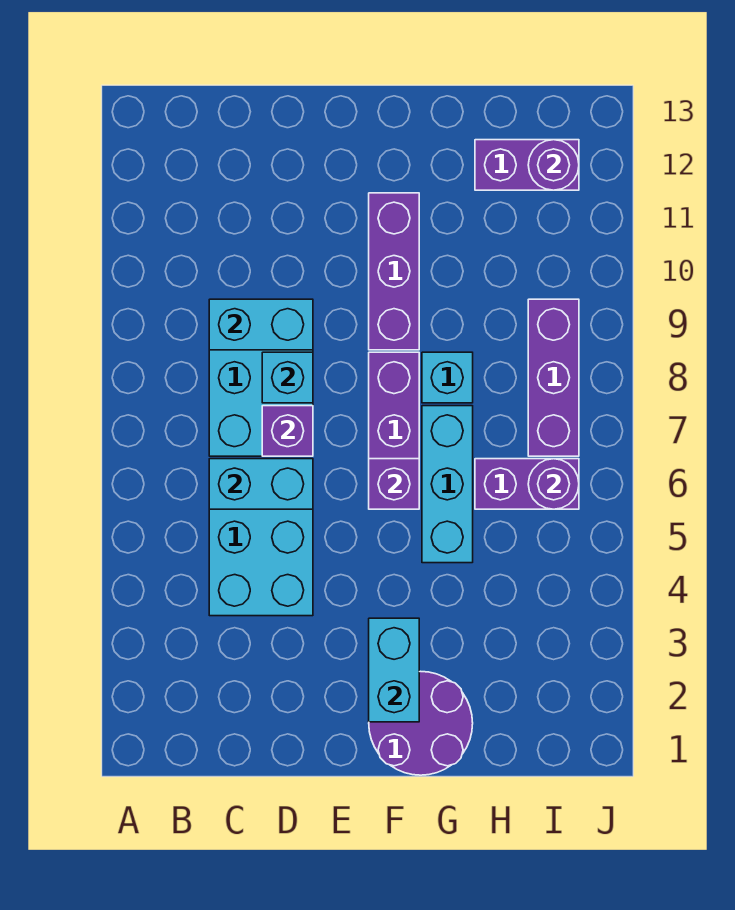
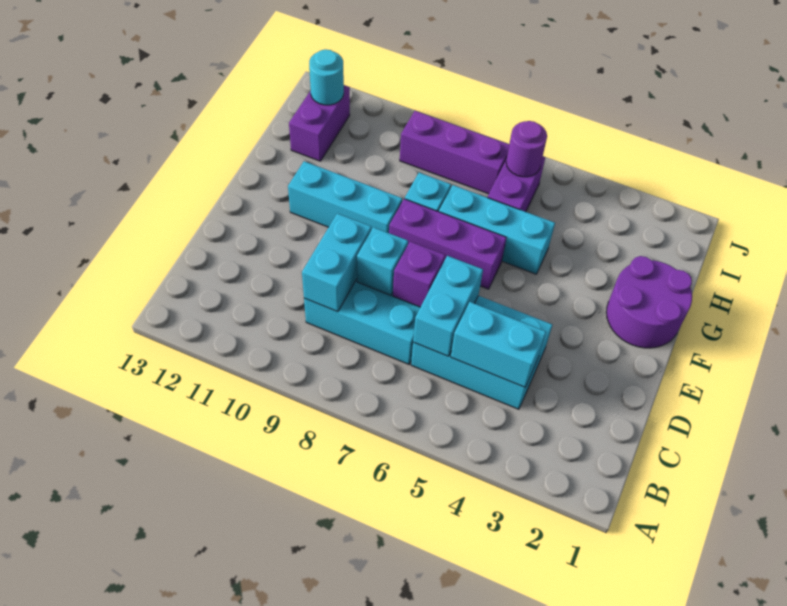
cyan brick F2:F3 level 2 -> cyan brick C4:C5 level 2
purple brick F6 level 2 -> none
purple brick F9:F11 level 1 -> cyan brick F9:F11 level 1
purple round brick I12 level 2 -> cyan round brick I12 level 2

